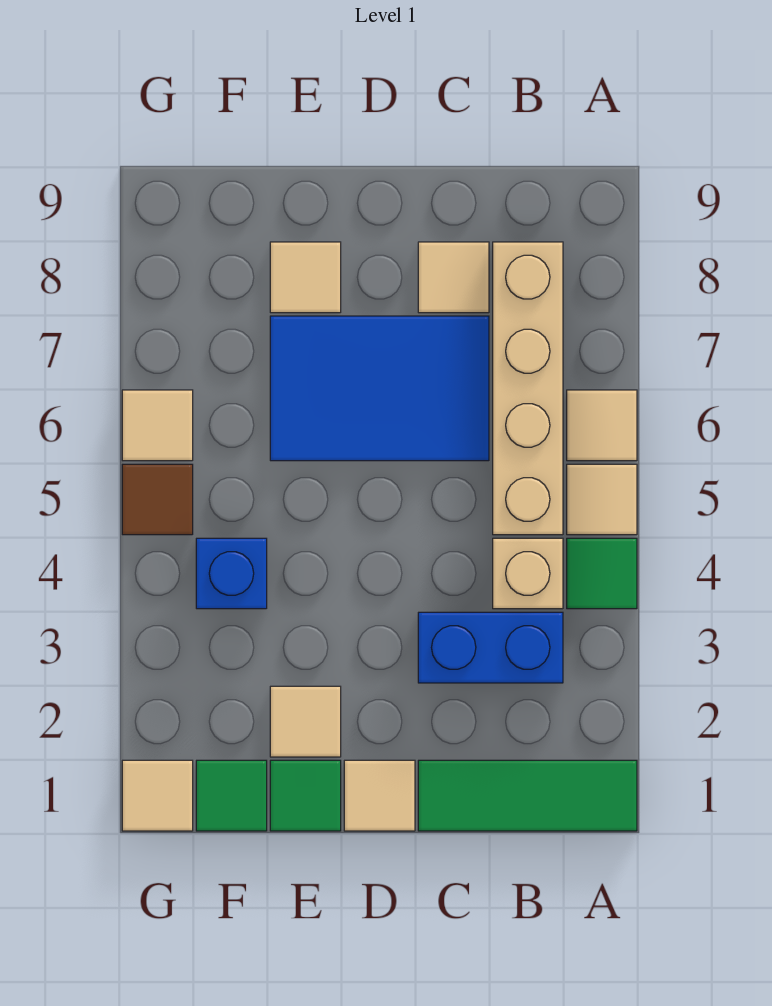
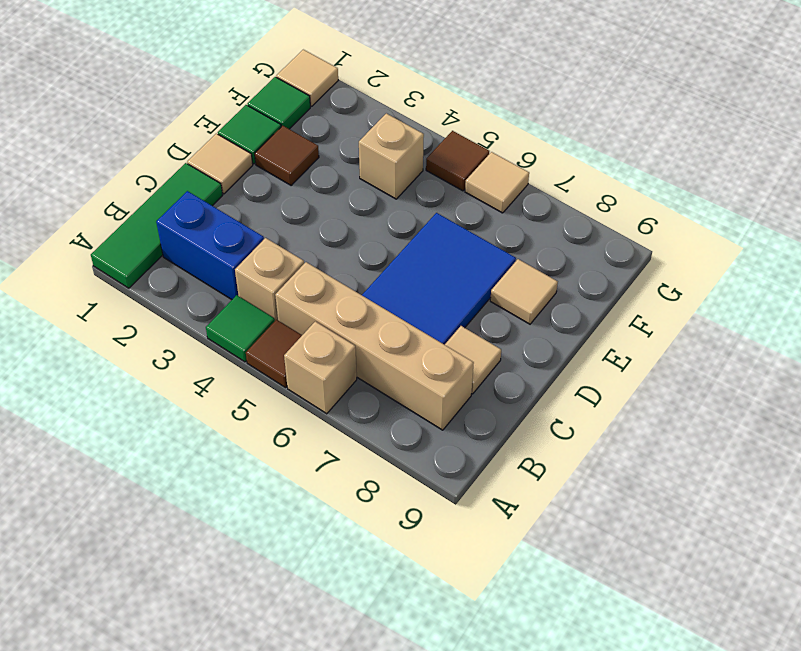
tan tile A5 level 1 -> brown tile A5 level 1
tan tile A6 level 1 -> tan brick A6 level 1
blue brick B3:C3 level 1 -> blue brick B2:B3 level 1
tan tile E2 level 1 -> brown tile E2 level 1
blue brick F4 level 1 -> tan brick F4 level 1

